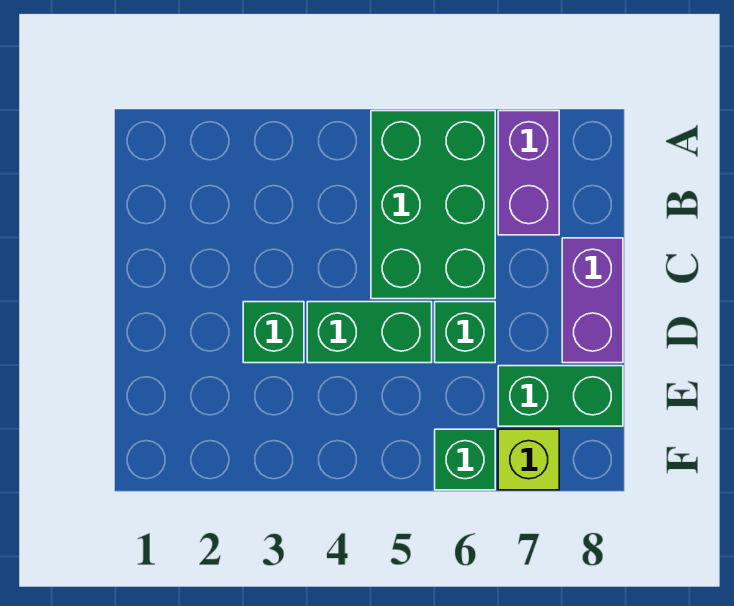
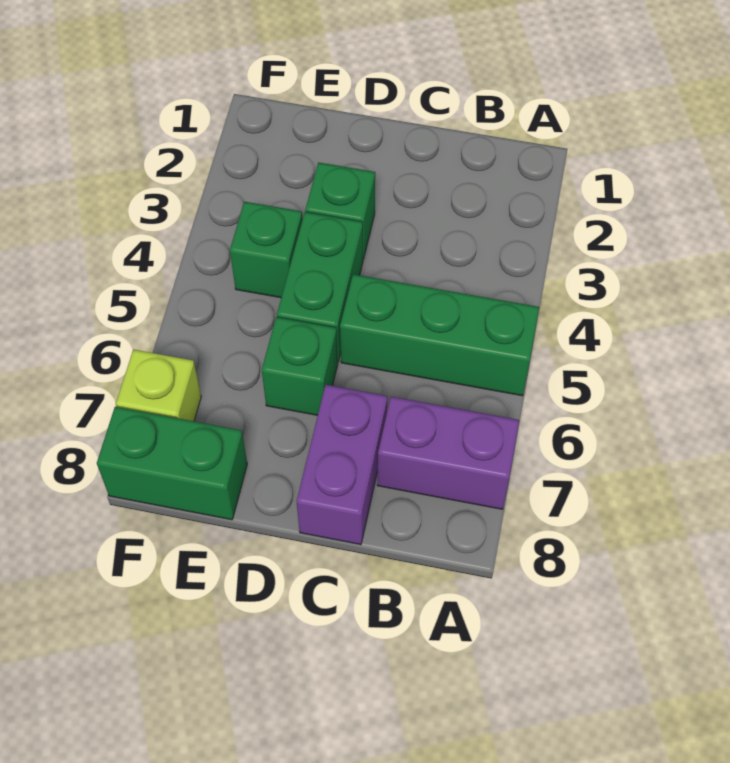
green brick A5:C6 level 1 -> green brick A5:C5 level 1
purple brick C8:D8 level 1 -> purple brick C7:C8 level 1
green brick E7:E8 level 1 -> green brick E8:F8 level 1
green brick F6 level 1 -> green brick E4 level 1

